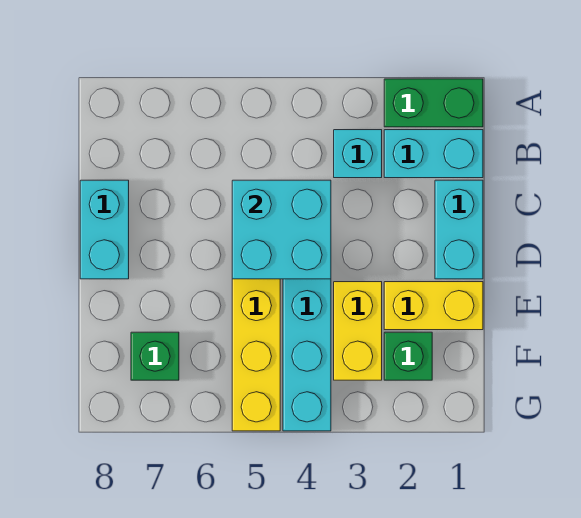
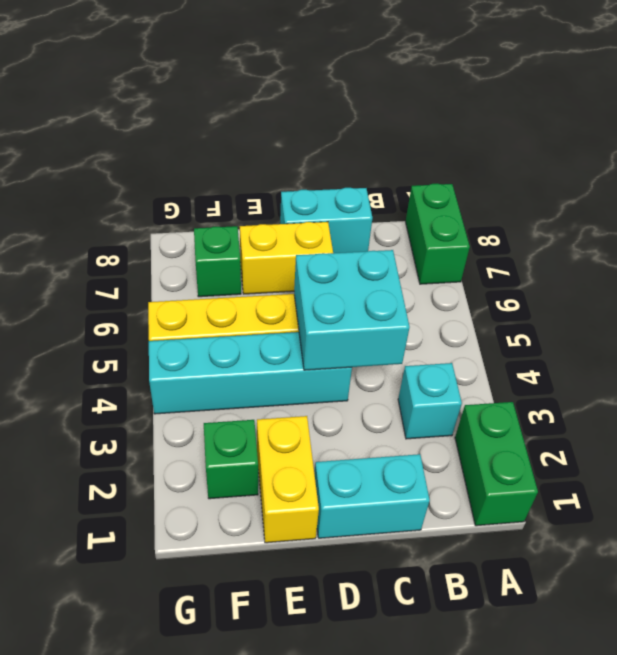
none -> green brick A7:A8 level 1
cyan brick B1:B2 level 1 -> none
yellow brick E3:F3 level 1 -> yellow brick D7:E7 level 1

